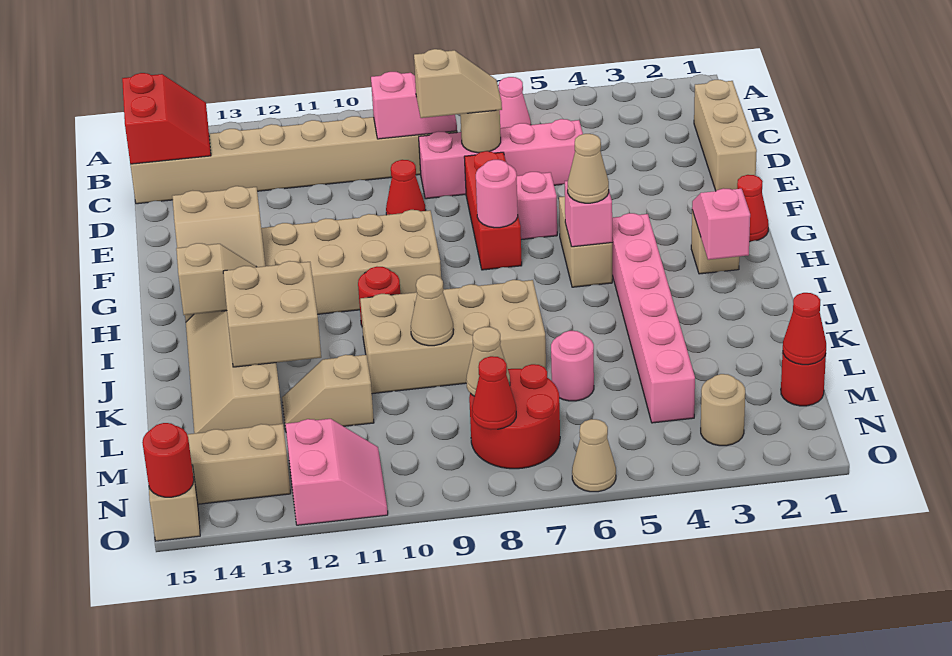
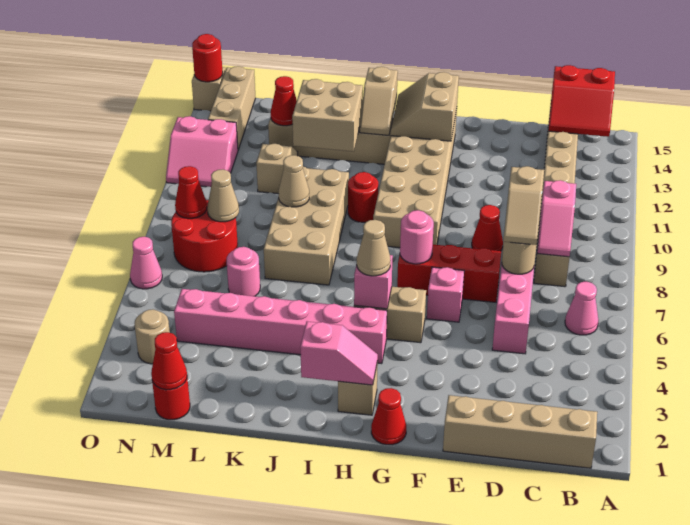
tan brick C1:E1 level 1 -> tan brick B1:E1 level 1
none -> red cone L13 level 2
tan cone O6 level 1 -> pink cone O6 level 1

